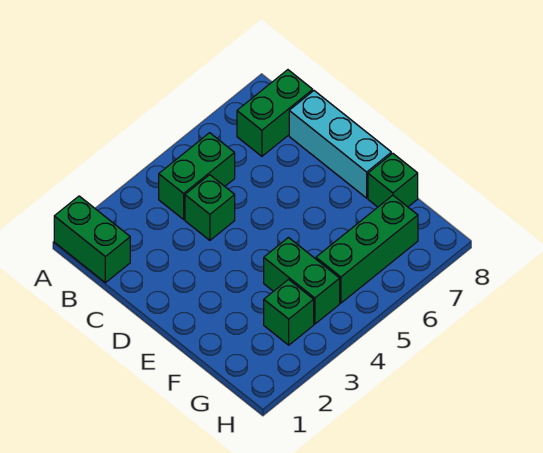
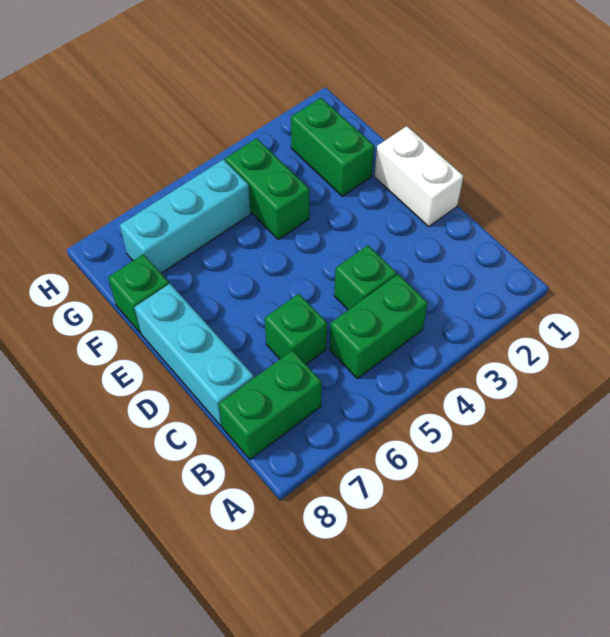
green brick A1:B1 level 1 -> green brick F2:G2 level 1
none -> white brick D1:E1 level 1
green brick G3 level 1 -> green brick C6 level 1
green brick G5:G7 level 1 -> cyan brick G5:G7 level 1

